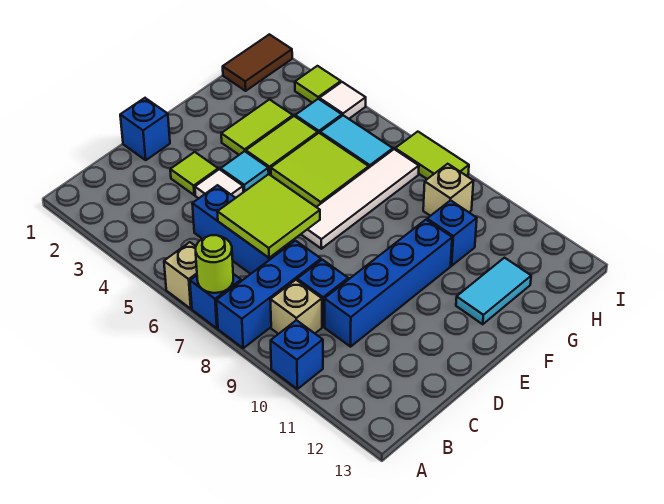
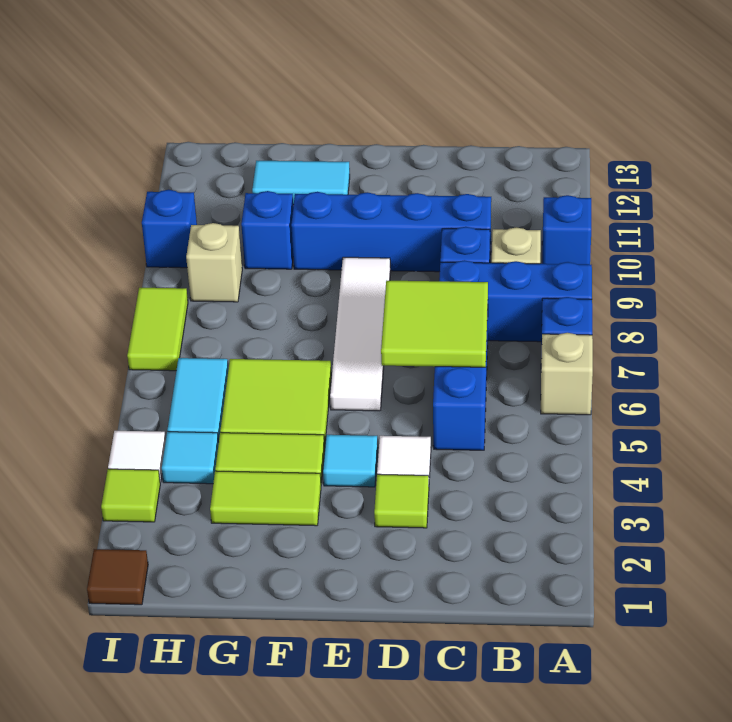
lime round brick A7 level 2 -> none
blue brick D1 level 1 -> blue brick I10 level 1
white tile E7:H7 level 1 -> white tile E6:E9 level 1
brown tile H1:I1 level 1 -> brown tile I1 level 1

